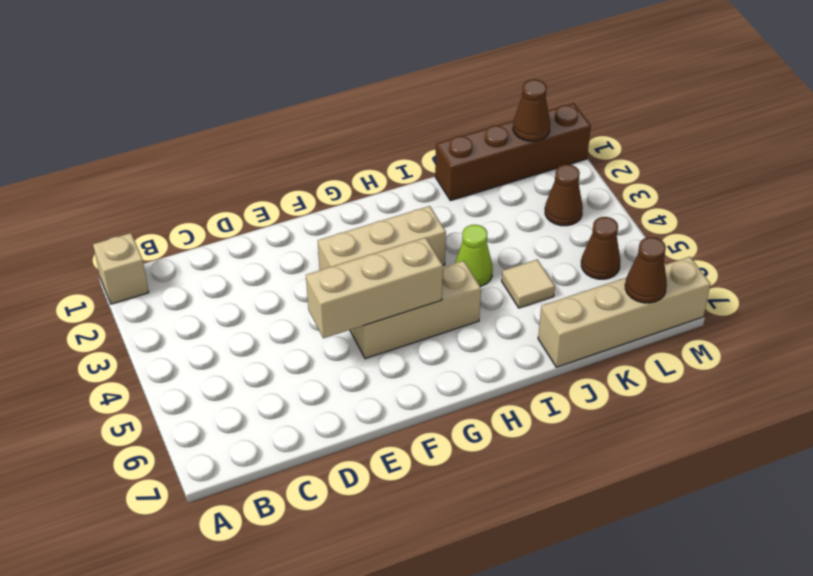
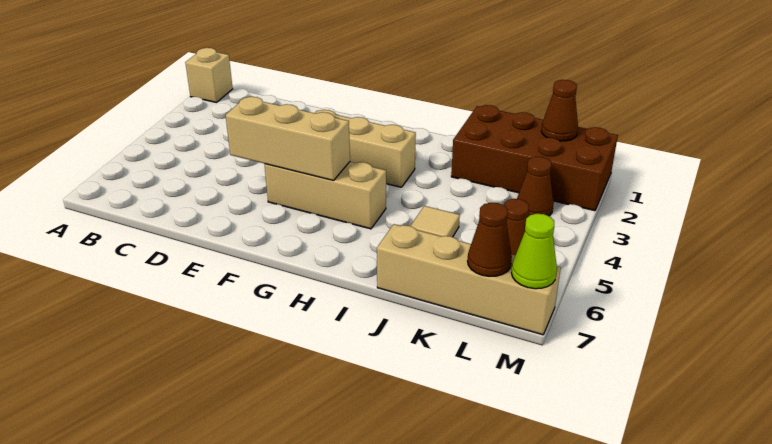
lime cone I4 level 1 -> lime cone M7 level 2
brown brick J1:M1 level 1 -> brown brick J1:M2 level 1

